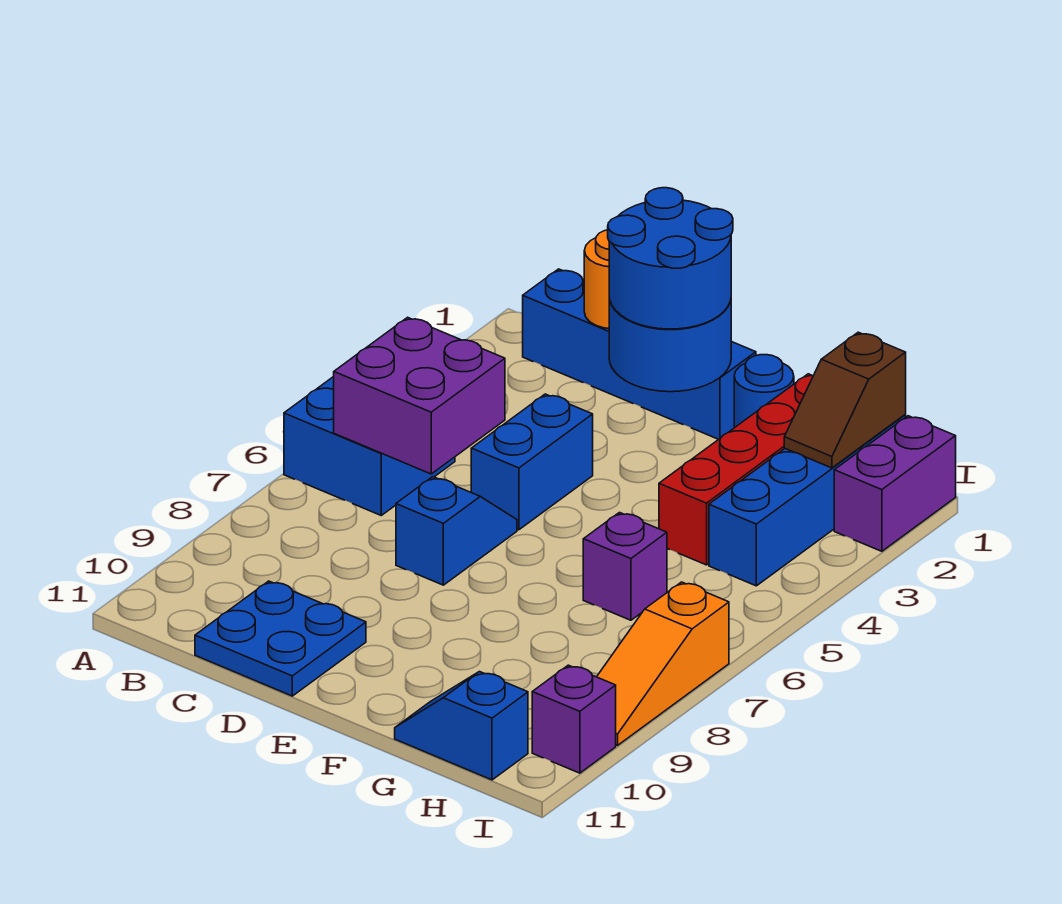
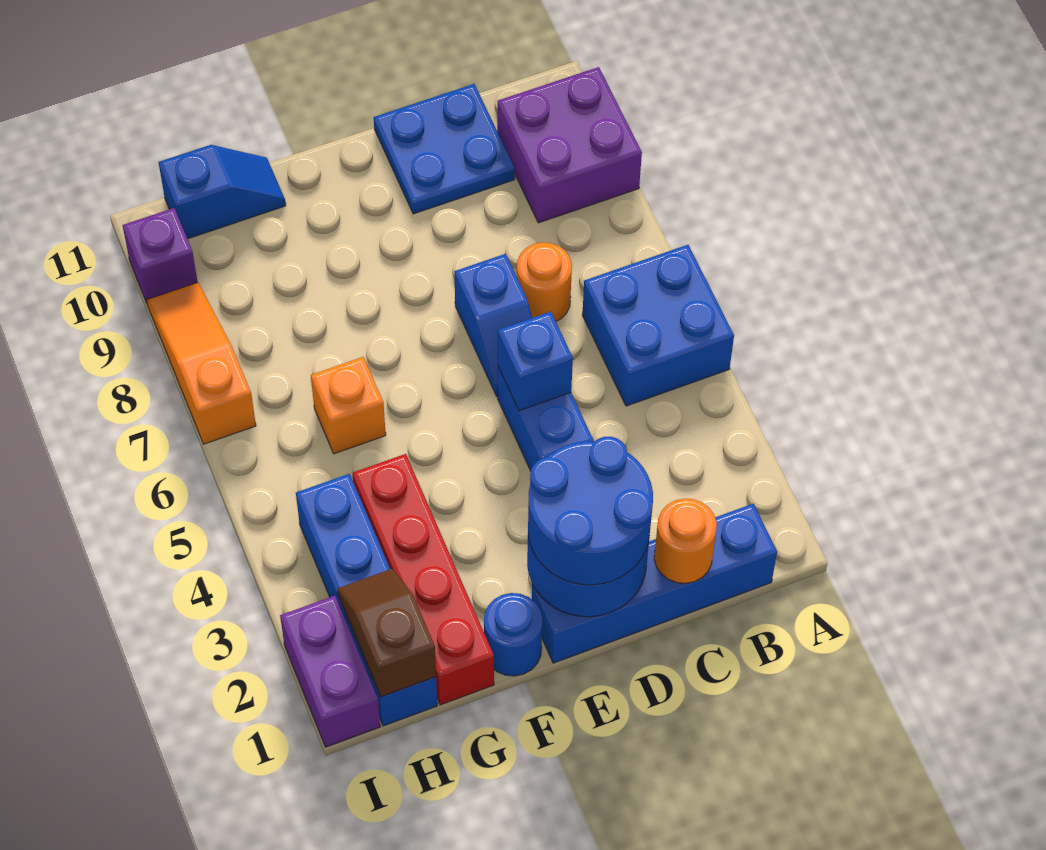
purple brick B5:C6 level 2 -> purple brick A9:B10 level 1
none -> orange round brick C7 level 1
none -> blue brick D5 level 2
purple brick G6 level 1 -> orange brick G6 level 1

